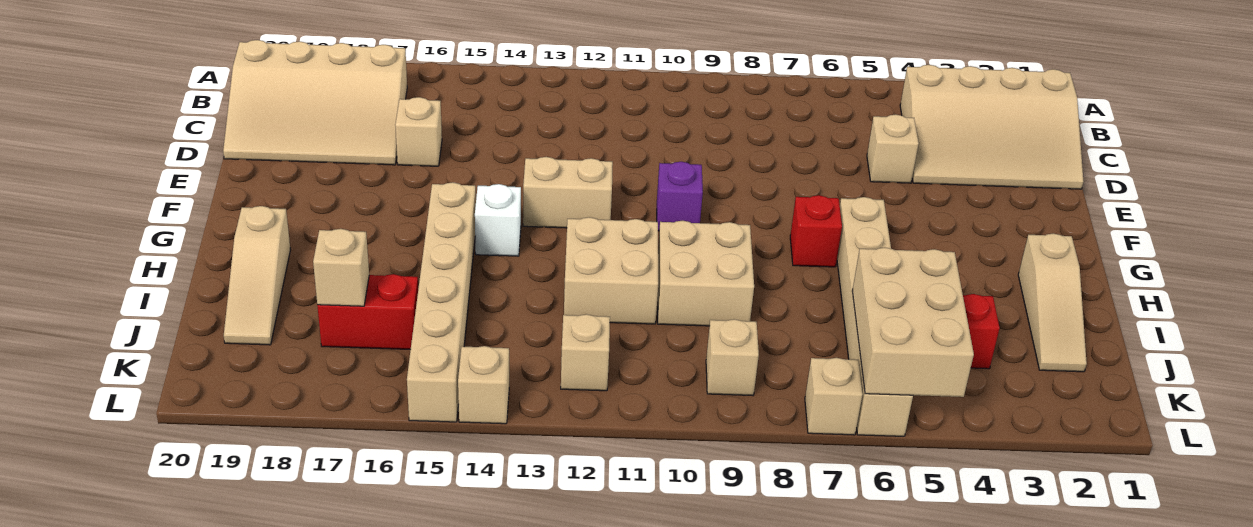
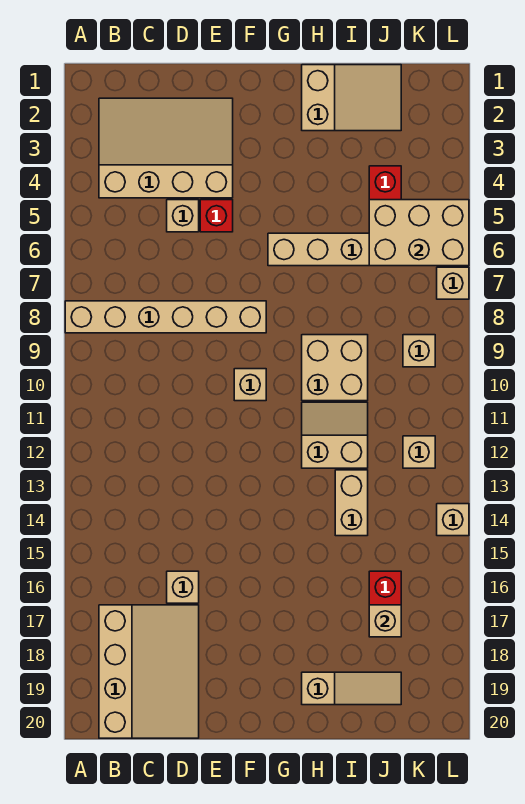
tan slope B1:D4 level 1 top B -> tan slope B2:E4 level 1 top 4
purple brick F10 level 1 -> tan brick F10 level 1
tan brick F12:F13 level 1 -> tan brick I13:I14 level 1
red brick G7 level 1 -> red brick E5 level 1
white brick G14 level 1 -> none
tan brick G15:L15 level 1 -> tan brick A8:F8 level 1
tan slope H2:J2 level 1 top H -> tan slope H1:J2 level 1 top H
tan brick H11:I12 level 1 -> tan slope H11:I12 level 1 top 12

